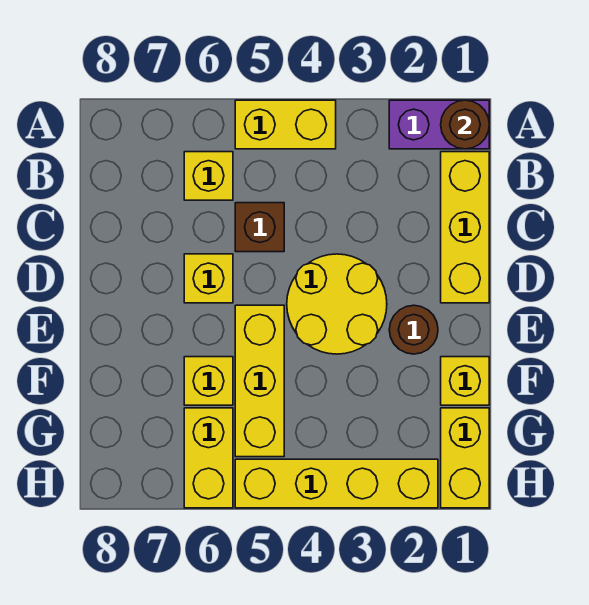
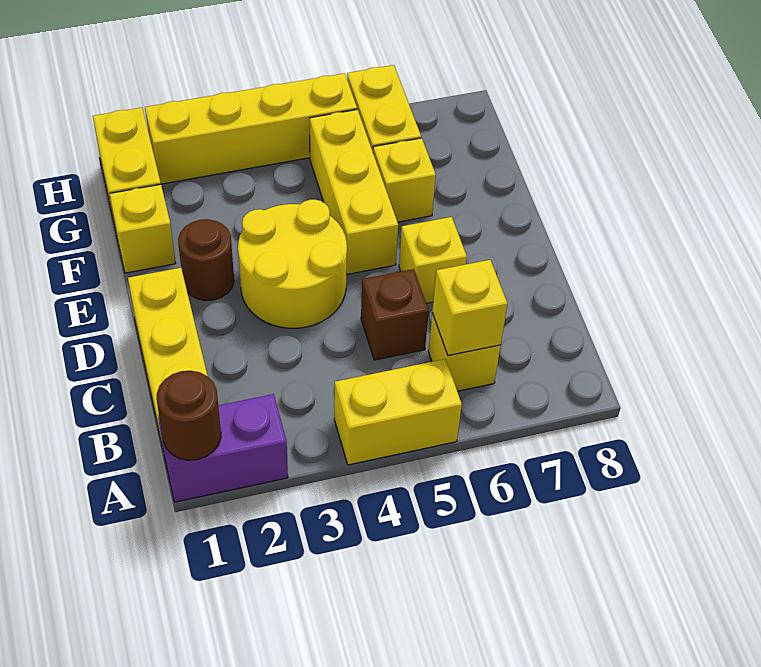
none -> yellow brick B6 level 2

